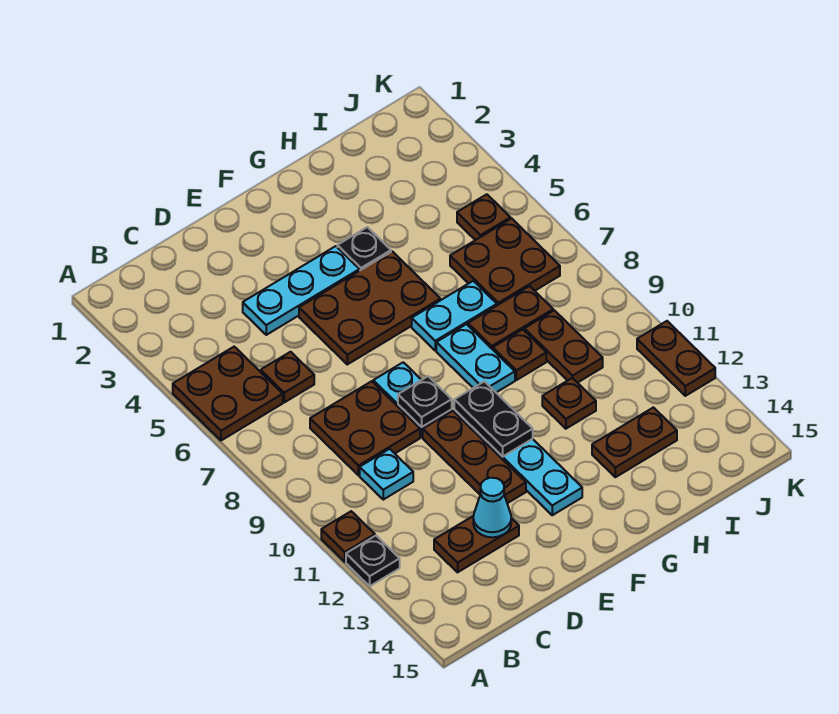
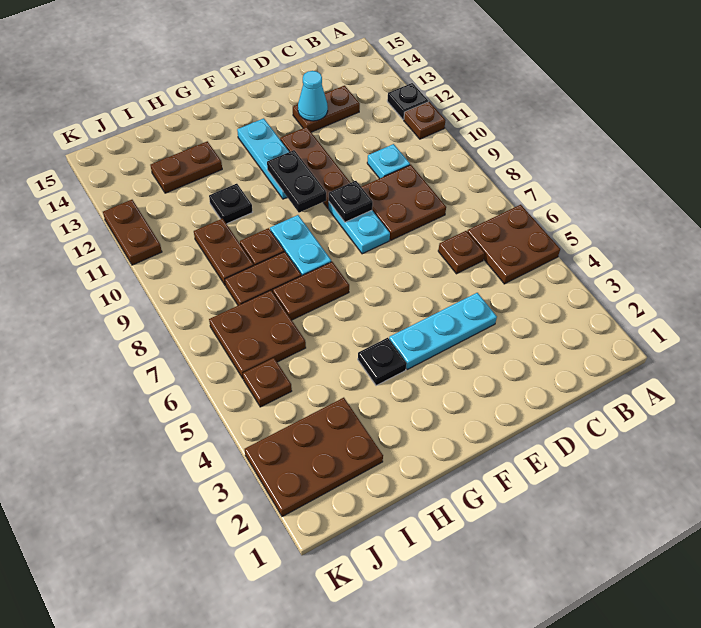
brown plate E5:G6 level 1 -> brown plate I2:K3 level 1
cyan plate G7:H7 level 1 -> brown plate G7:H7 level 1
brown plate H11 level 1 -> black plate H11 level 1

